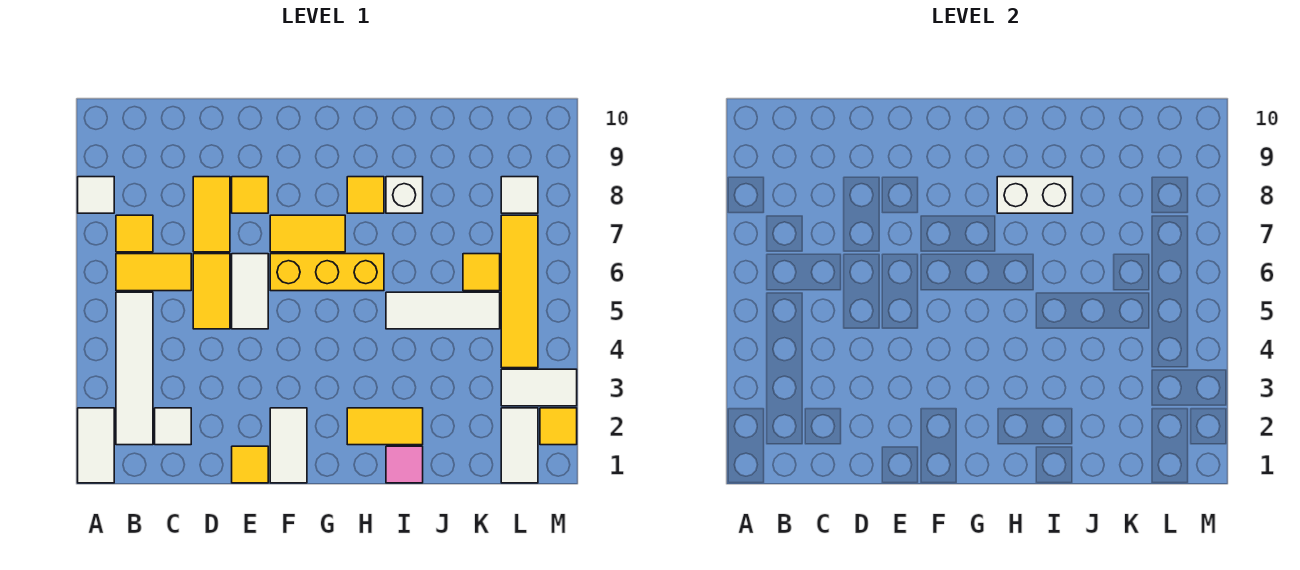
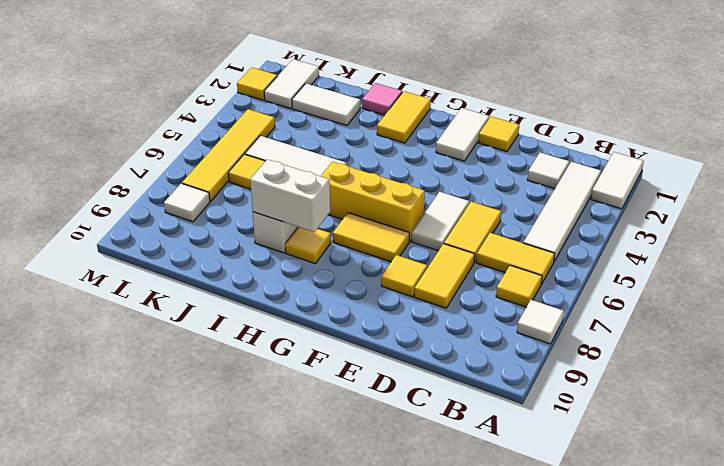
yellow tile H2:I2 level 1 -> yellow tile H1:H2 level 1
white tile L3:M3 level 1 -> white tile J2:K2 level 1

